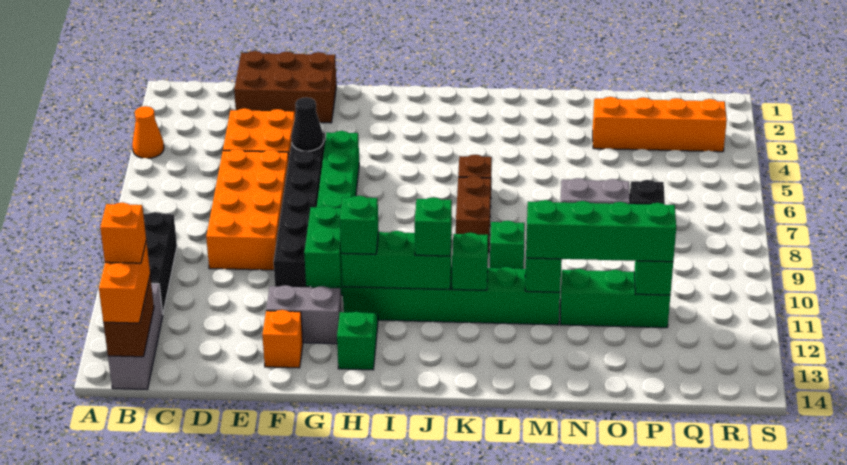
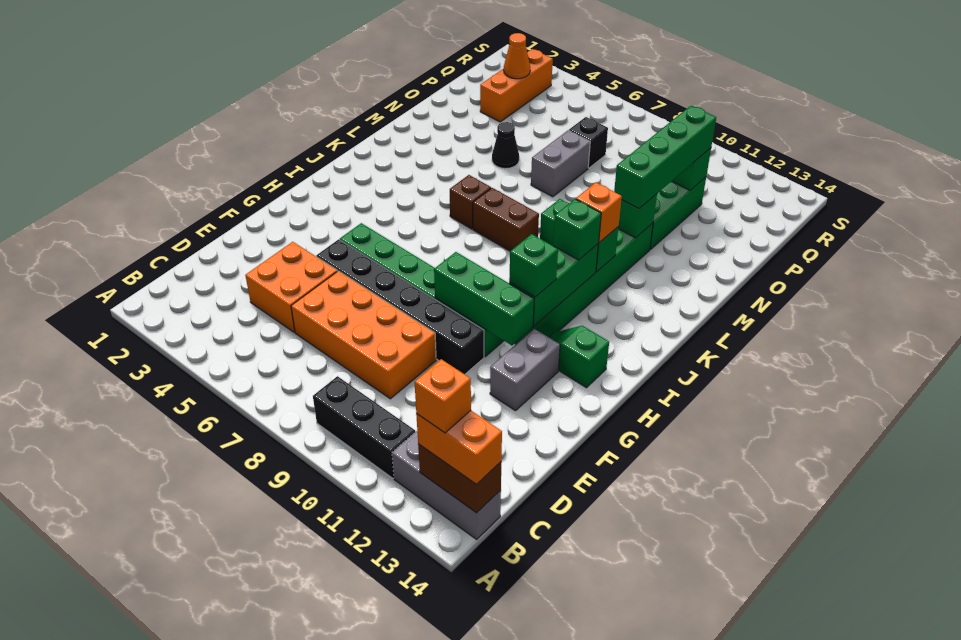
orange cone A4 level 1 -> orange cone Q3 level 2
brown brick D1:F2 level 1 -> none
black cone F5 level 2 -> black cone N5 level 1
orange brick F13 level 1 -> orange brick K11 level 3
green brick G10:G11 level 2 -> green brick G9:G11 level 2
orange brick O3:R3 level 1 -> orange brick P3:R3 level 1

